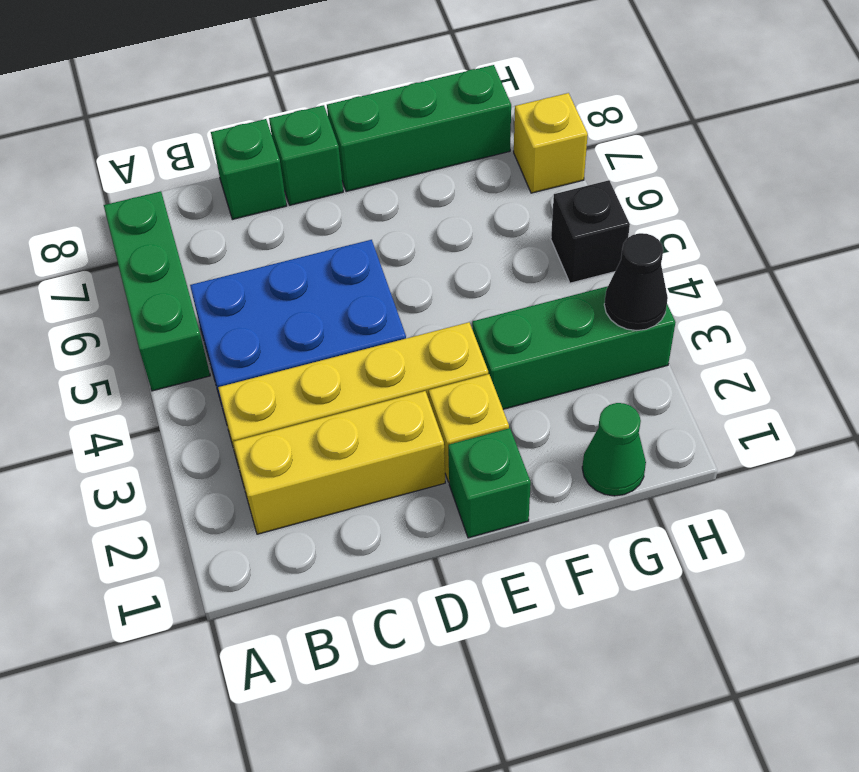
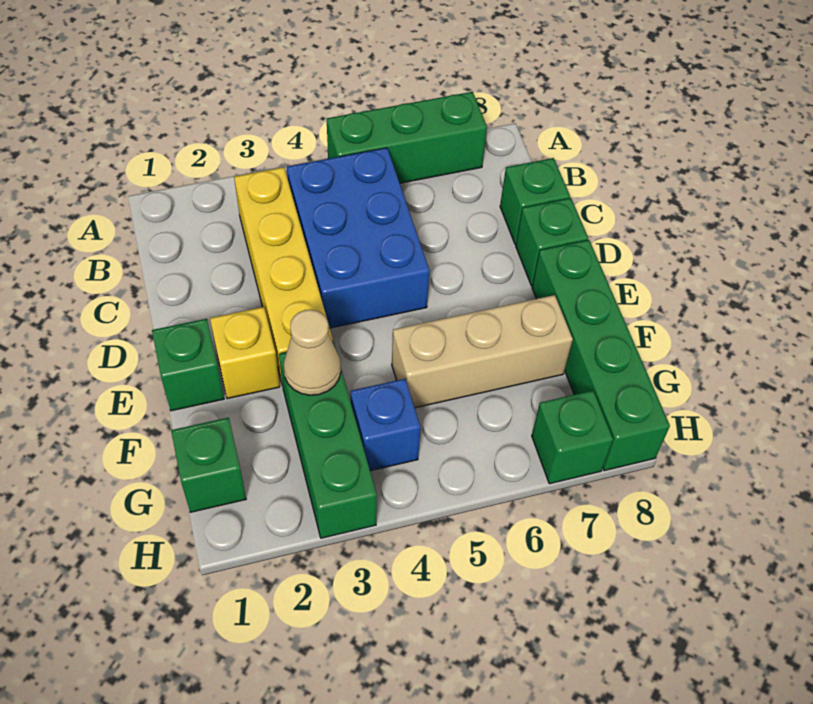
yellow brick B2:D2 level 1 -> none
green brick E8:G8 level 1 -> green brick E8:H8 level 1
none -> tan cone F3 level 2
none -> tan brick F5:F7 level 1
green cone G1 level 1 -> green brick G1 level 1
none -> blue brick G4 level 1
black cone H3 level 2 -> none
black brick H5 level 1 -> none
yellow brick H7 level 1 -> green brick H7 level 1

